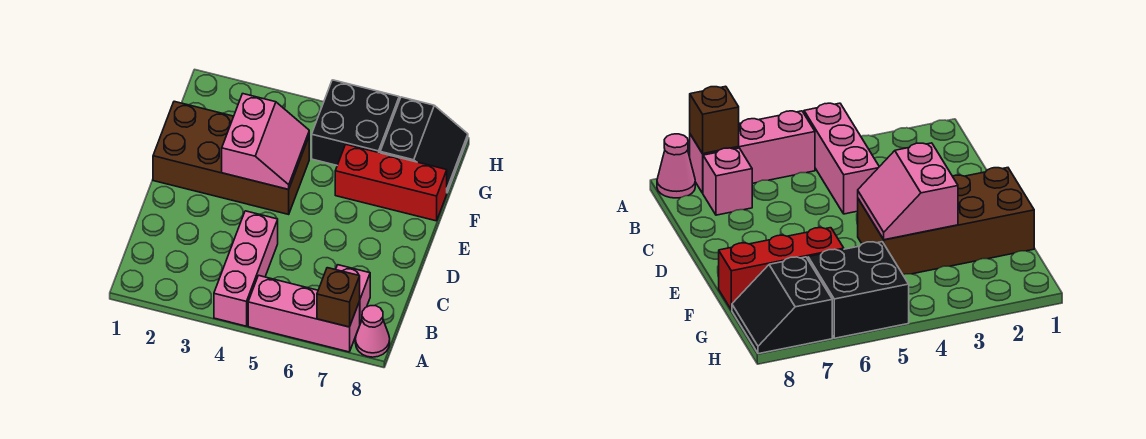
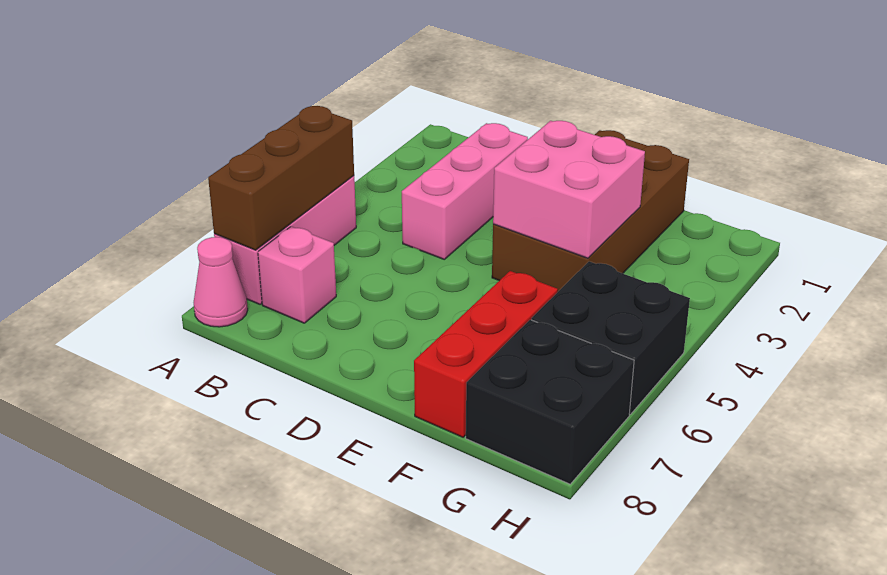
pink brick A4:C4 level 1 -> pink brick C2:C4 level 1
brown brick A7 level 2 -> brown brick A5:A7 level 2
pink slope E3:F4 level 2 top 3 -> pink brick E3:F4 level 2
black slope G7:H8 level 1 top 7 -> black brick G7:H8 level 1

